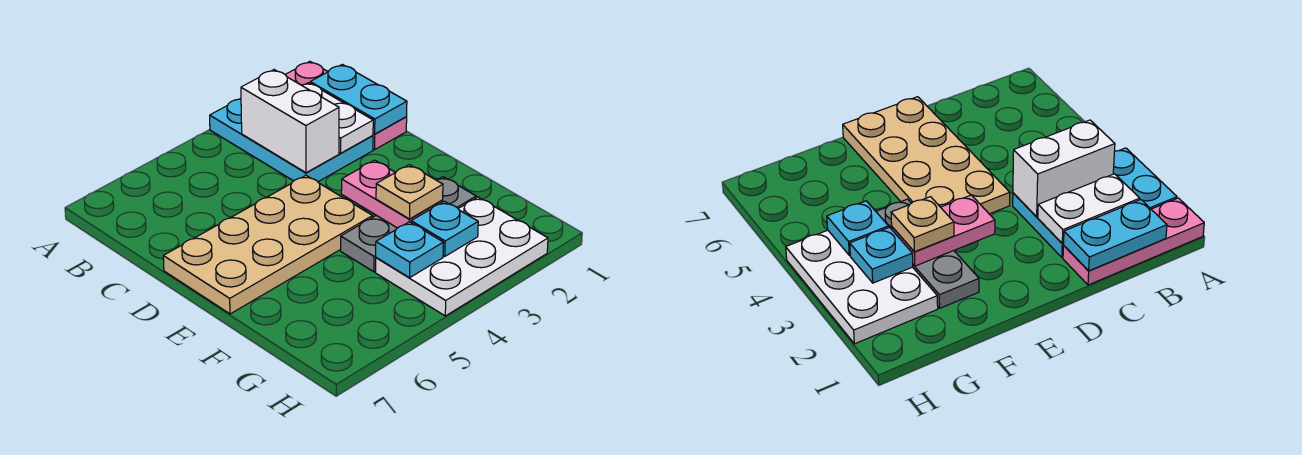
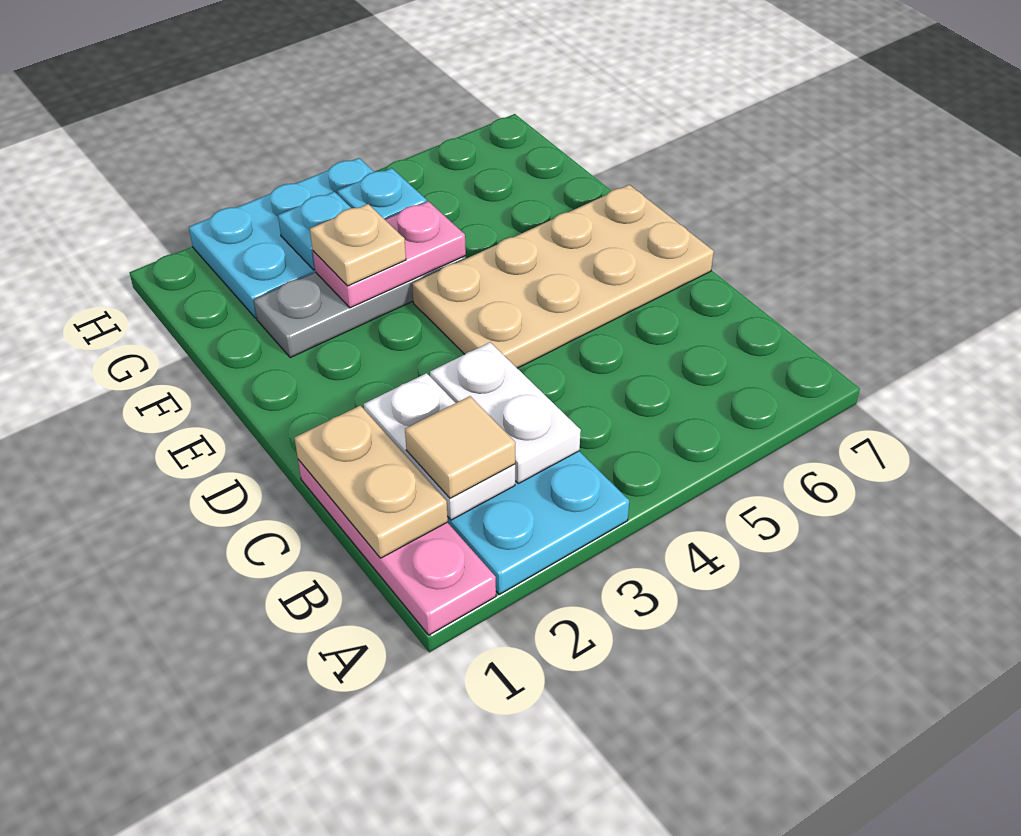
cyan plate B1:C1 level 2 -> tan plate B1:C1 level 2
none -> tan tile B2 level 3
white brick B3:C3 level 2 -> white plate B3:C3 level 2
pink plate E3:F3 level 2 -> pink plate F3:F4 level 2
white plate G2:H4 level 1 -> cyan plate G2:H4 level 1

